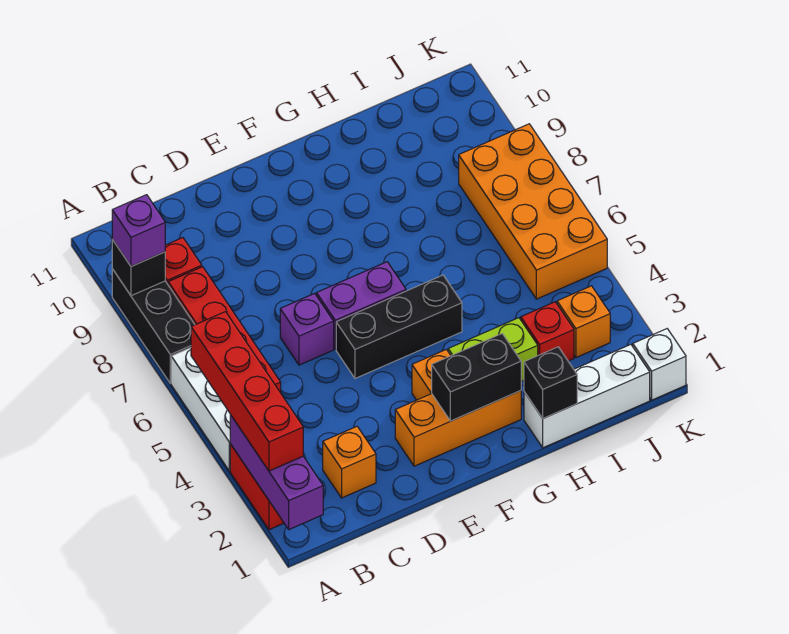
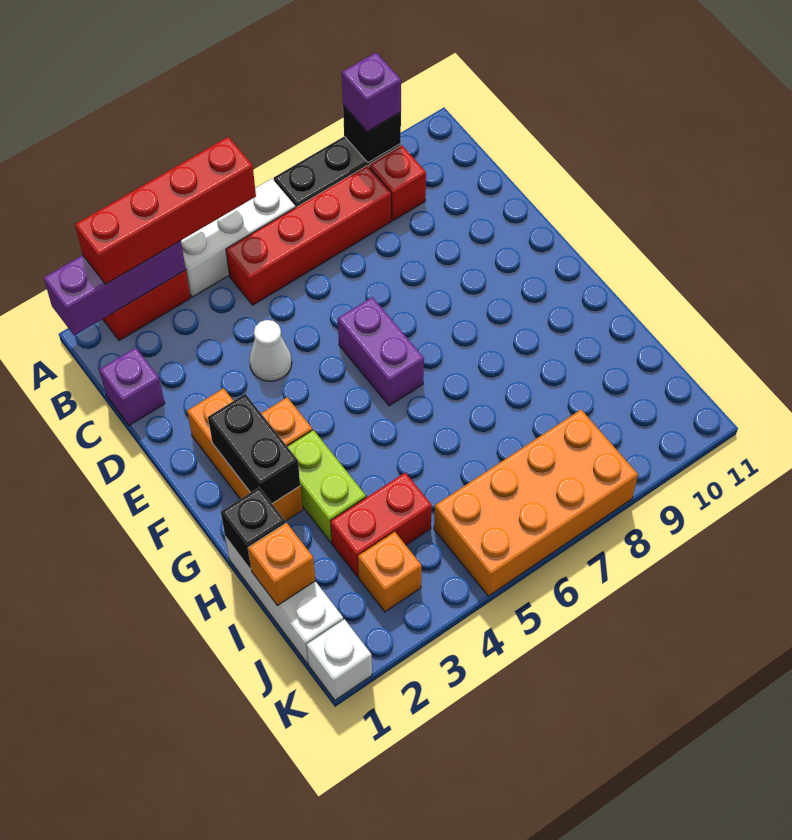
orange brick C2 level 1 -> orange brick I1 level 2
none -> white cone D4 level 1
purple brick D6 level 1 -> purple brick C1 level 1
black brick E5:G5 level 1 -> none
red brick I3 level 1 -> red brick I3:I4 level 1

